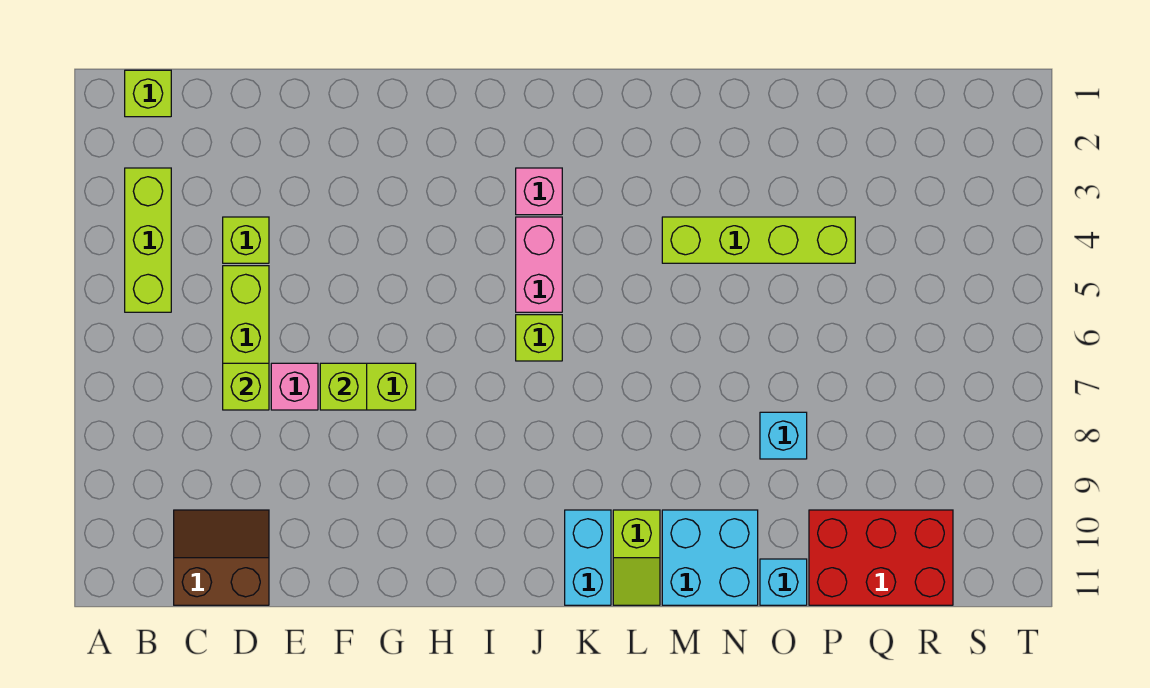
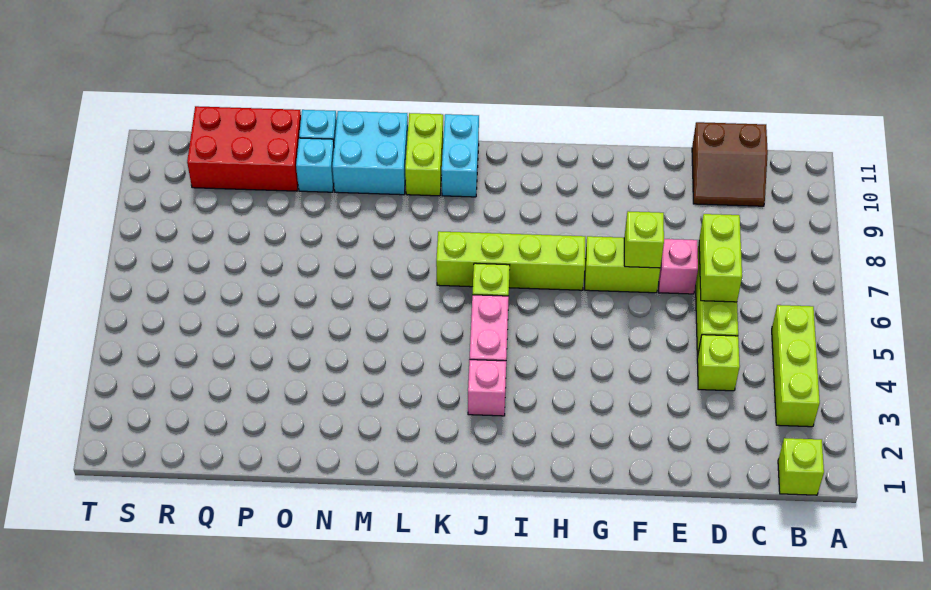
lime brick D7 level 2 -> lime brick D6:D7 level 2
lime slope L10:L11 level 1 top 10 -> lime brick L10:L11 level 1
lime brick M4:P4 level 1 -> lime brick H7:K7 level 1
cyan brick O8 level 1 -> cyan brick O10 level 1

